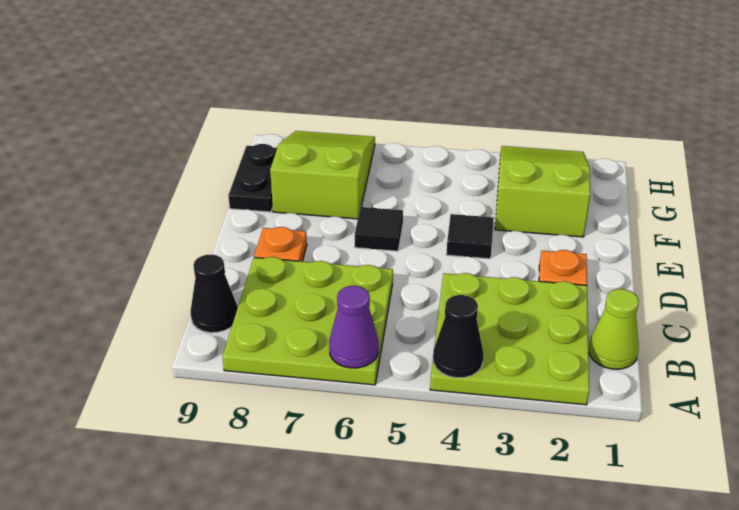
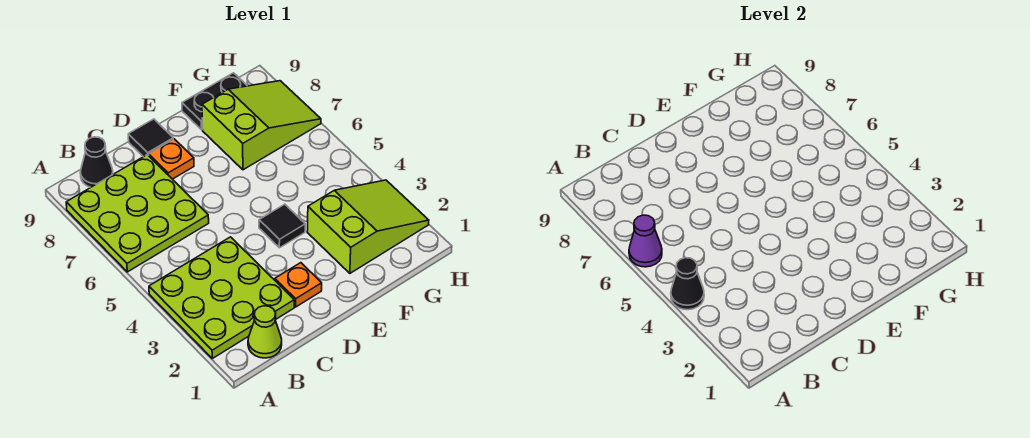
black tile E6 level 1 -> black tile D9 level 1

